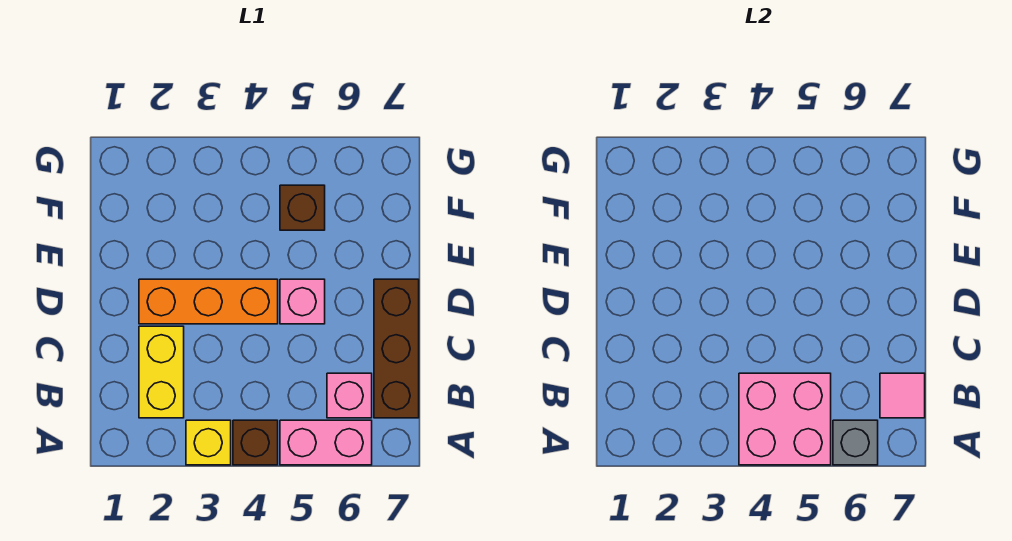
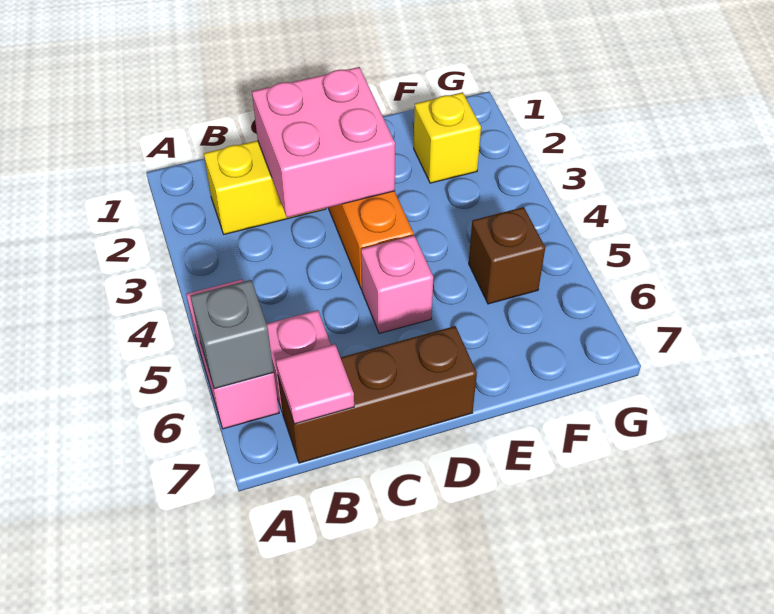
yellow brick A3 level 1 -> yellow brick F2 level 1
brown brick A4 level 1 -> none
pink brick A4:B5 level 2 -> pink brick C2:D3 level 2

